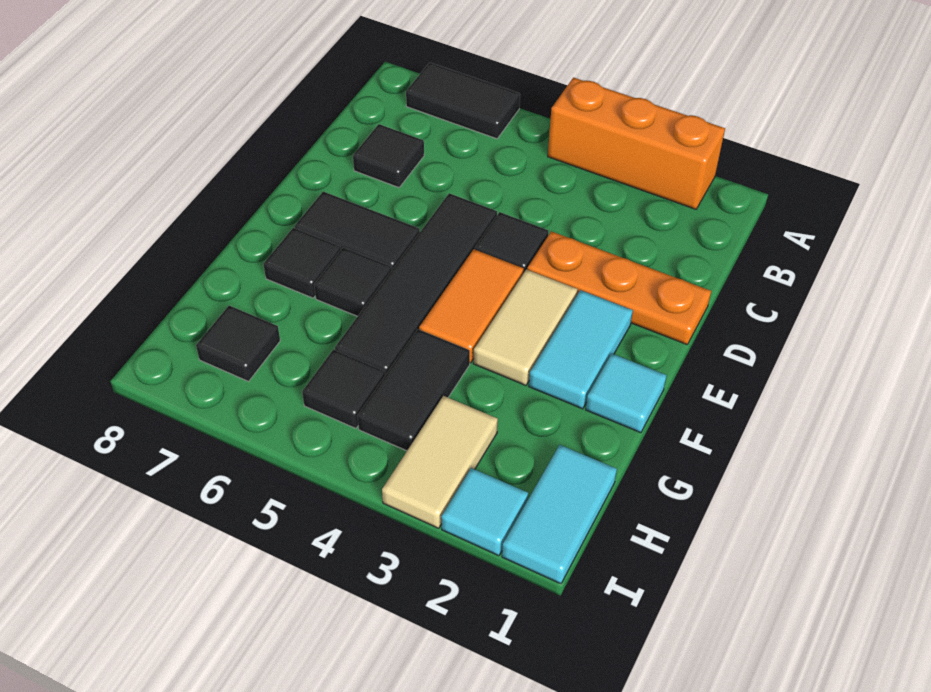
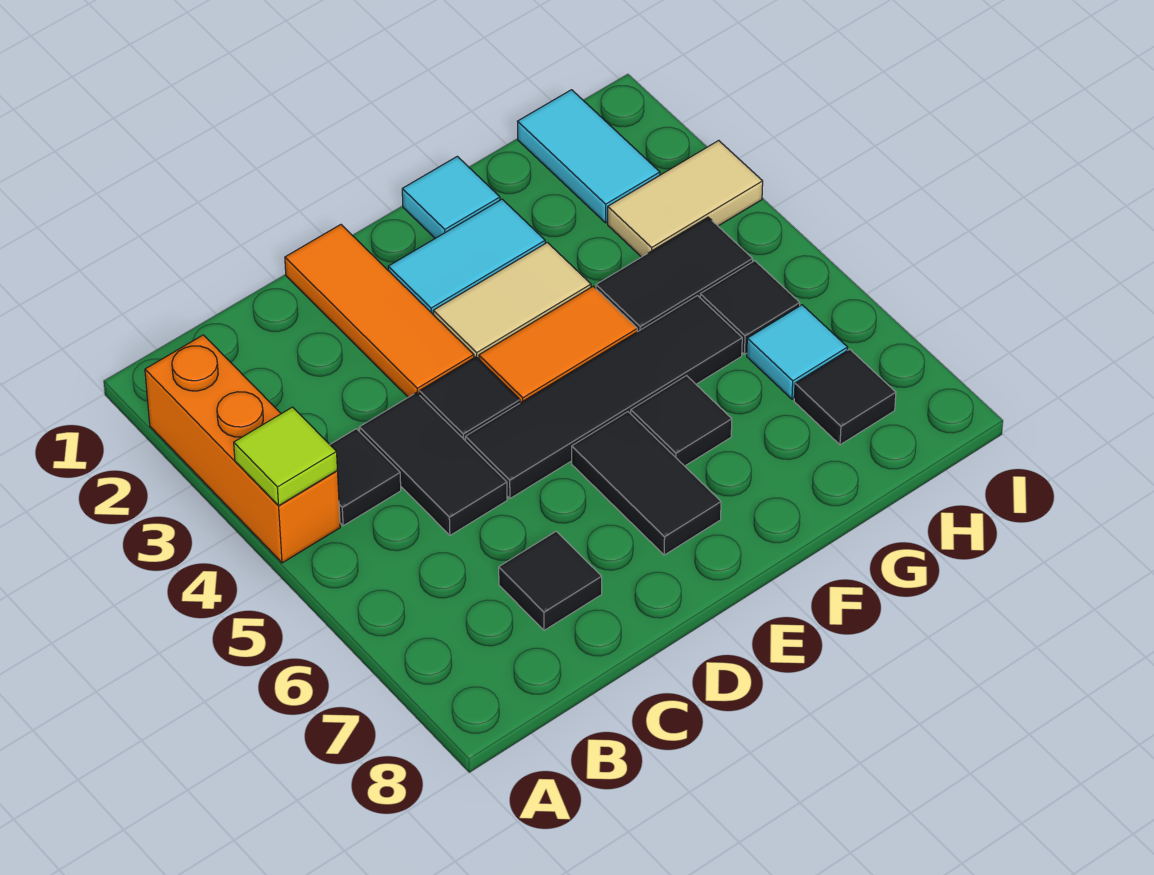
none -> lime tile A4 level 2
black tile A6:A7 level 1 -> black tile C4:C5 level 1
orange plate D1:D3 level 1 -> orange tile D1:D3 level 1
black tile F7 level 1 -> black tile B4 level 1
cyan tile H1:I1 level 1 -> cyan tile H1:H2 level 1
cyan tile I2 level 1 -> cyan tile H6 level 1

